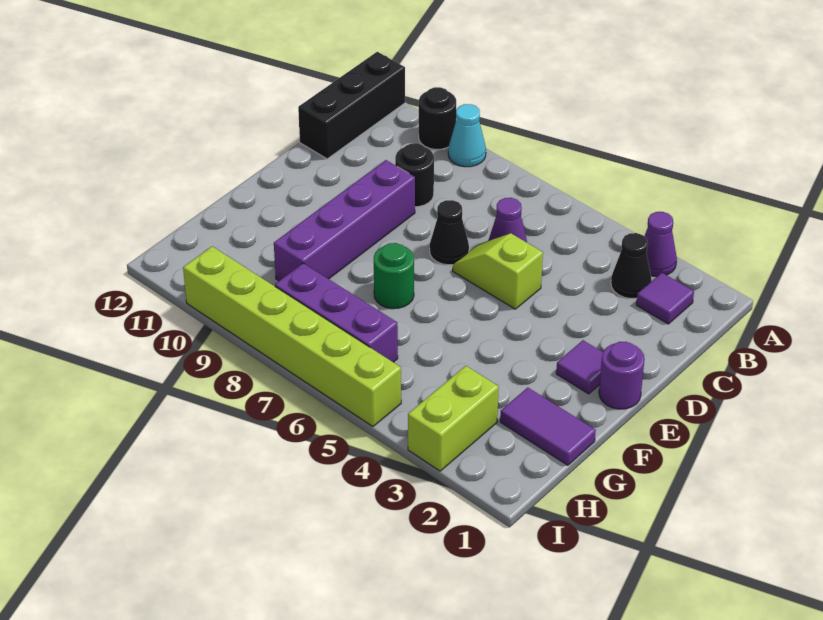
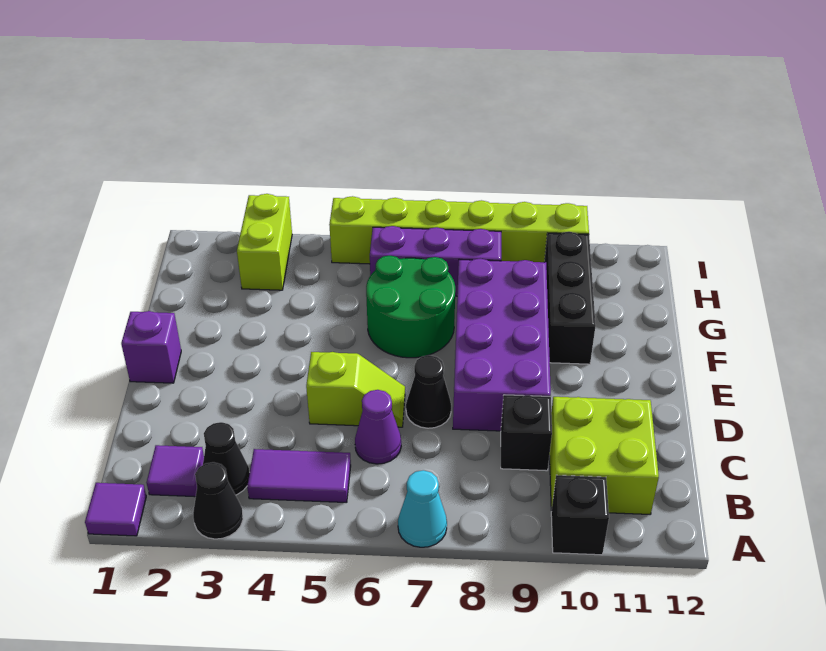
purple cone A3 level 1 -> black cone A3 level 1
cyan cone A9 level 1 -> cyan cone A7 level 1
black round brick A10 level 1 -> black brick A10 level 1
black brick A12:C12 level 1 -> black brick F10:H10 level 1
none -> lime brick B10:C11 level 1
black round brick C9 level 1 -> black brick C9 level 1
purple brick D9:G9 level 1 -> purple brick D8:G9 level 1
purple round brick E1 level 1 -> purple brick E1 level 1
purple tile E2 level 1 -> purple tile A1 level 1
green round brick F7 level 1 -> green round brick F6:G7 level 1
purple tile G1:G2 level 1 -> purple tile B4:B5 level 1

